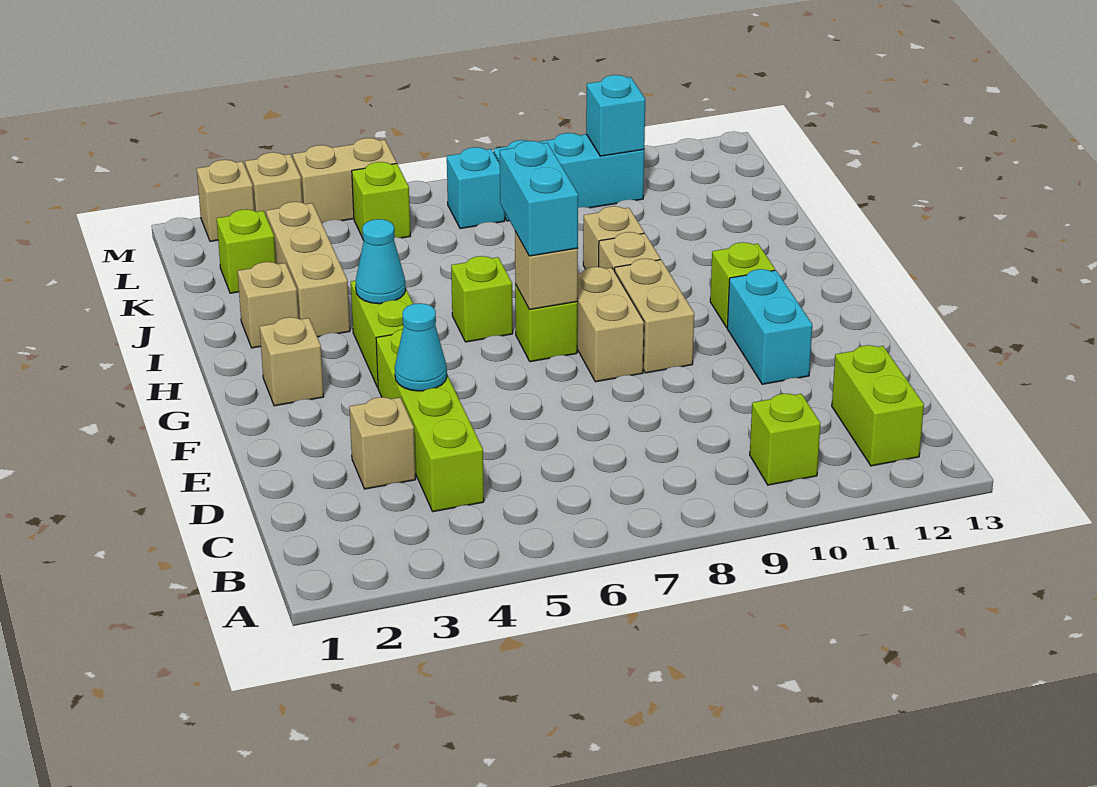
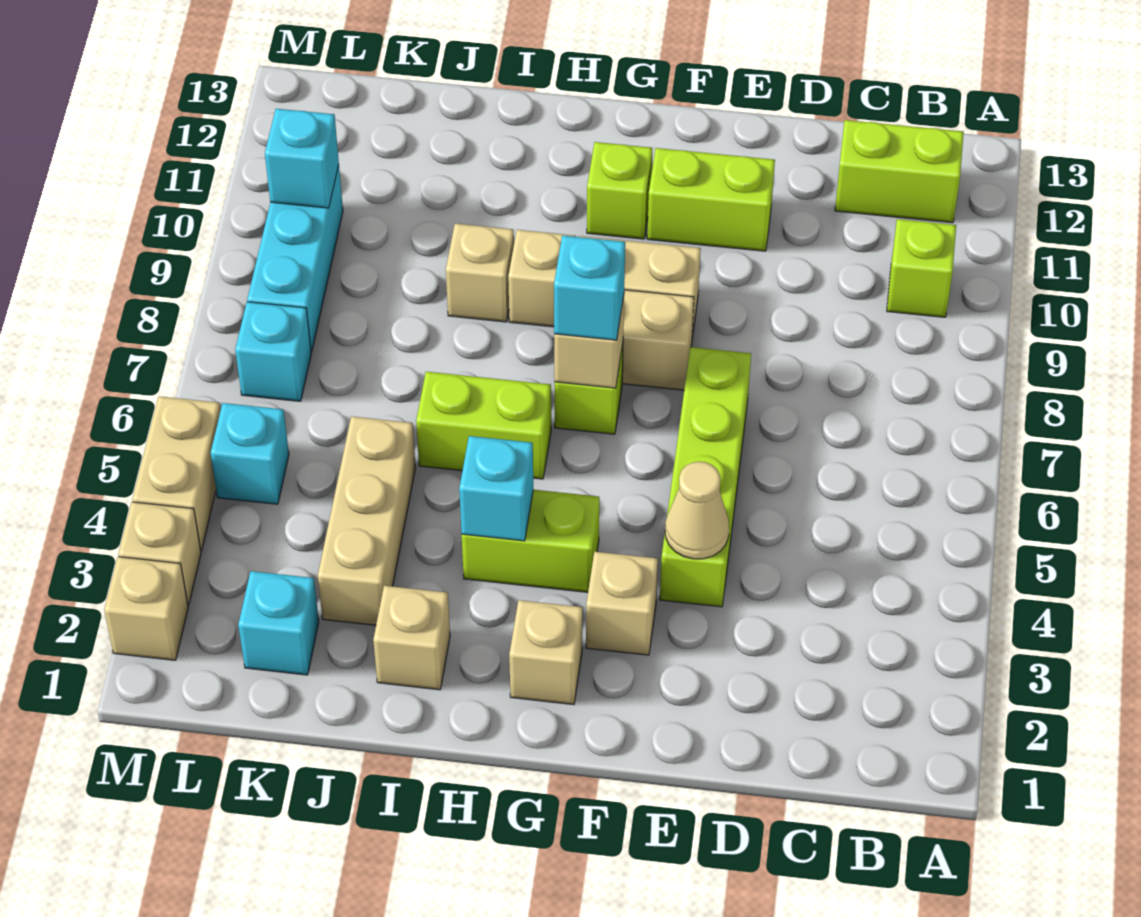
lime brick C4:F4 level 1 -> lime brick E4:E7 level 1
tan brick D3 level 1 -> tan brick F3 level 1
cyan cone E4 level 2 -> tan cone E4 level 2
cyan brick E11:F11 level 1 -> lime brick E11:F11 level 1
cyan brick G7:H7 level 3 -> cyan brick G7 level 3
cyan cone H4 level 2 -> cyan brick H4 level 2
lime brick H6 level 1 -> lime brick H6:I6 level 1
tan brick I3:K3 level 1 -> tan brick J3:J5 level 1
lime brick K2 level 1 -> cyan brick K2 level 1
lime brick L5 level 1 -> cyan brick L5 level 1

